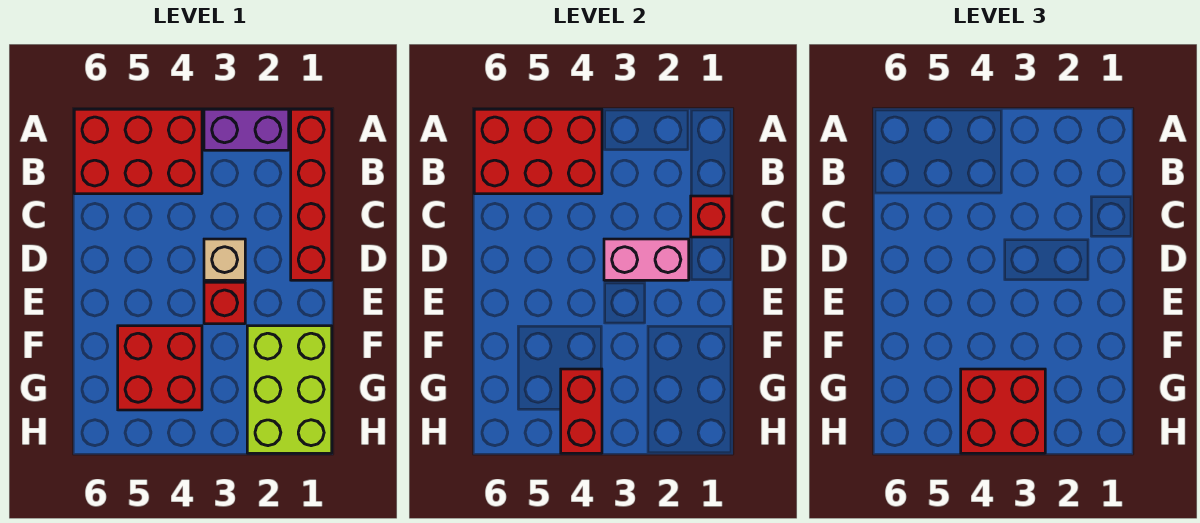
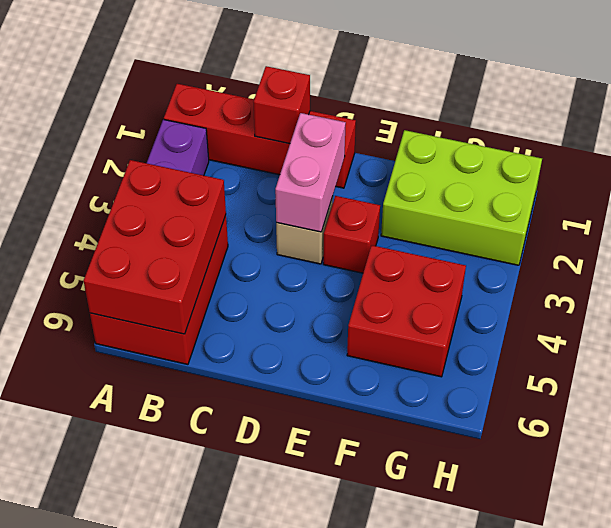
red brick G3:H4 level 3 -> none
red brick G4:H4 level 2 -> none

